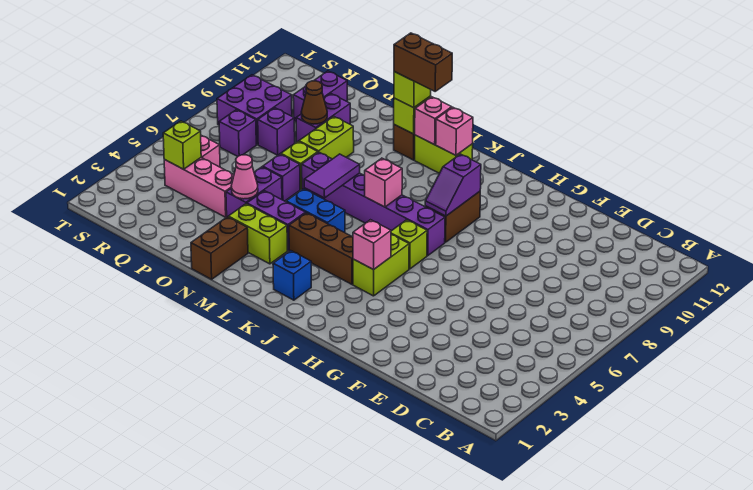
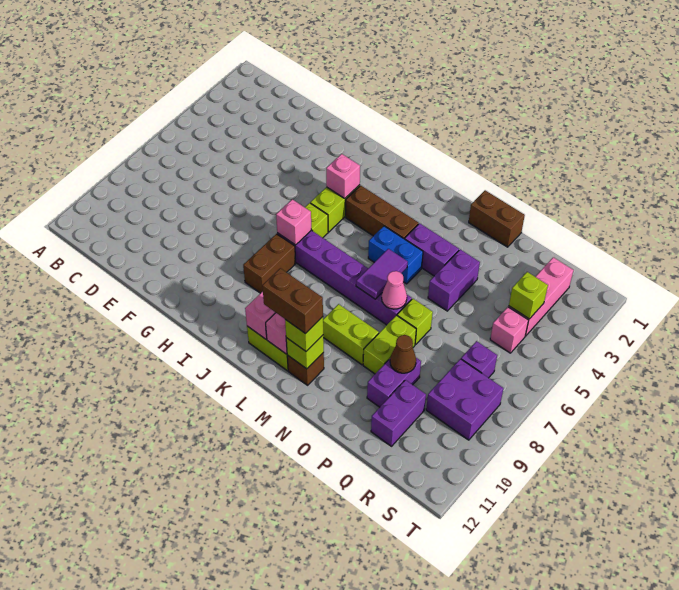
purple slope I8:I9 level 2 top 9 -> none
blue brick K2 level 1 -> none
pink brick K7 level 2 -> pink brick I7 level 2
lime brick M3:N3 level 1 -> lime brick M9:N9 level 1
brown brick N1:N2 level 1 -> brown brick N1:O1 level 1
pink cone O4 level 2 -> pink cone N7 level 2
purple brick O6 level 1 -> none
pink brick P4:R4 level 1 -> pink brick R2:R4 level 1
purple brick Q8 level 1 -> none

